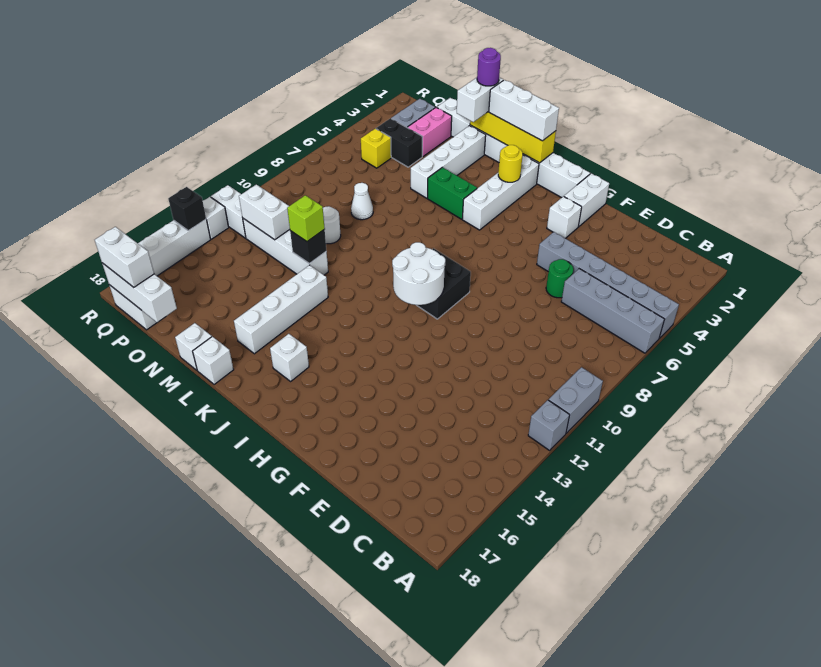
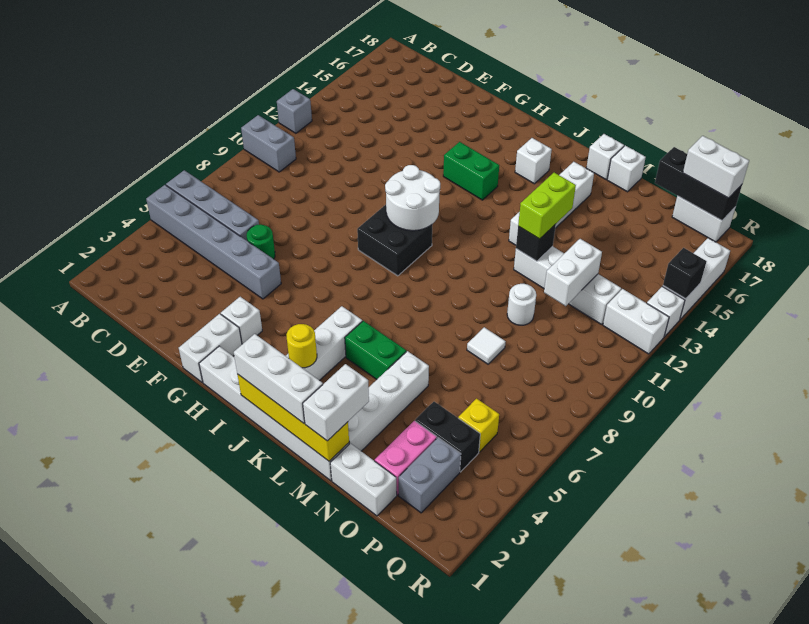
grey brick A10:A11 level 1 -> grey brick A10:B10 level 1
none -> green brick H14:I14 level 1
purple round brick M1 level 4 -> none
lime brick M12 level 3 -> lime brick M12:M13 level 3
white cone N8 level 1 -> white tile N8 level 1
white brick O12:P12 level 2 -> white brick O11:O12 level 2
white brick O18:Q18 level 2 -> black brick O18:Q18 level 2

